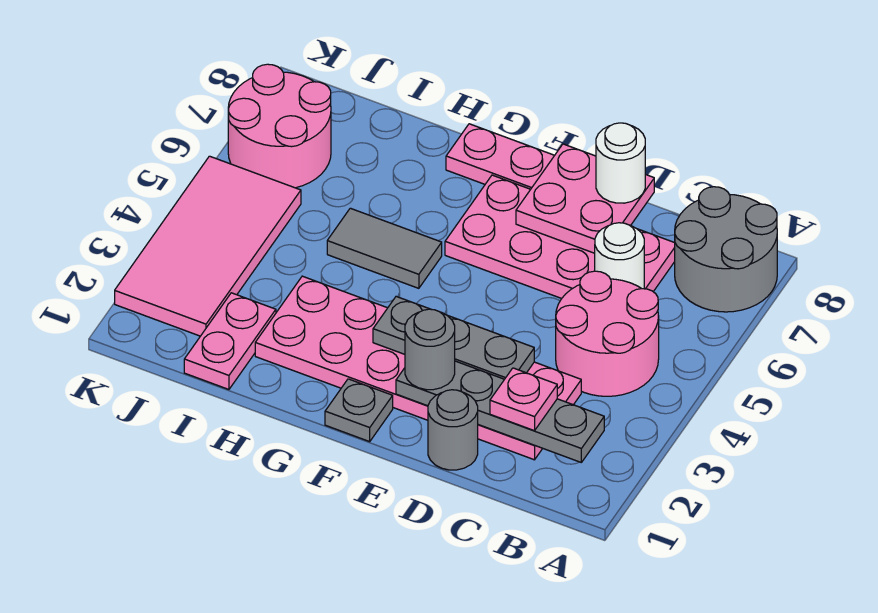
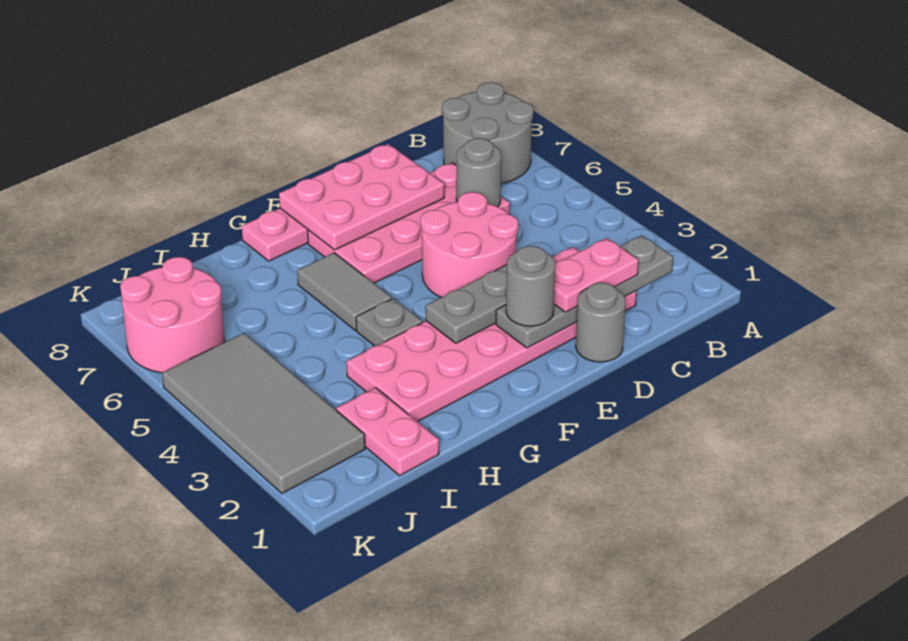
pink round brick B4:C5 level 1 -> pink round brick D4:E5 level 1
pink plate C2 level 3 -> pink plate C2:D2 level 3
white round brick C6 level 2 -> grey round brick C6 level 2
pink plate D7:E8 level 2 -> pink plate D7:F8 level 2
white round brick D8 level 3 -> none
grey plate F1 level 1 -> grey plate G4 level 1
grey tile G5:H5 level 1 -> grey tile G5:G6 level 1
pink tile J2:K5 level 1 -> grey tile J2:K5 level 1

